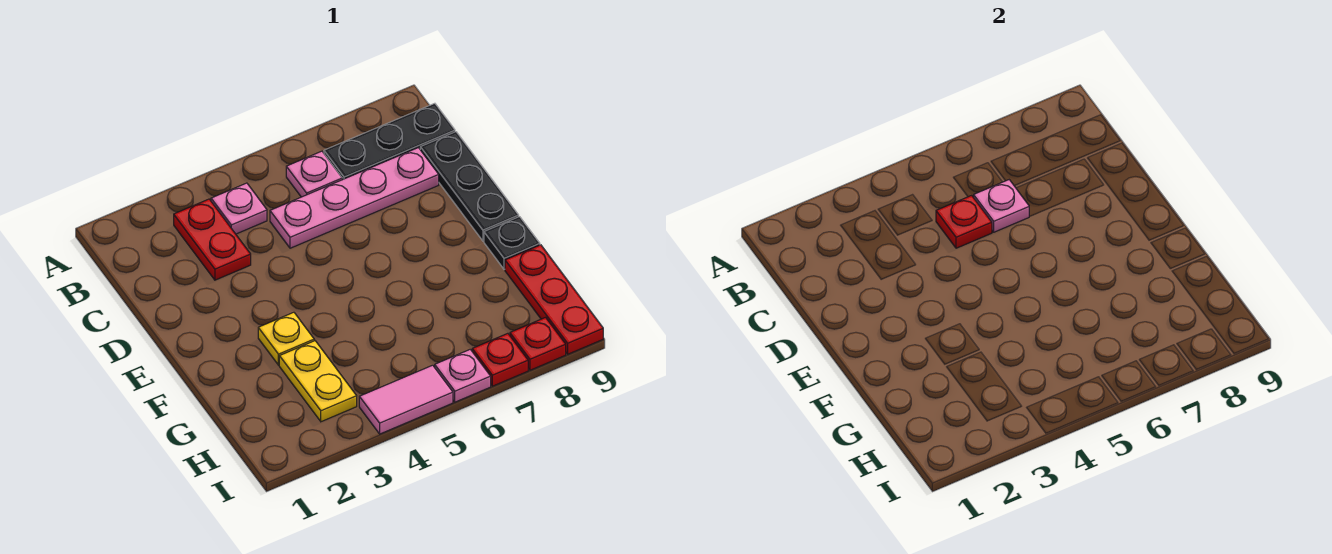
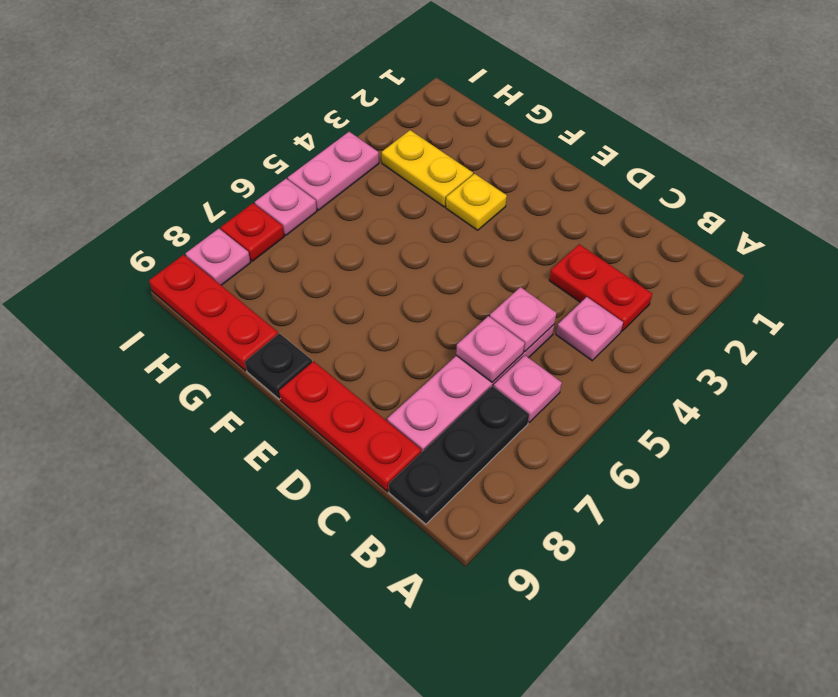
red plate C5 level 2 -> pink plate C5 level 2
black plate C9:E9 level 1 -> red plate C9:E9 level 1
pink tile I4:I5 level 1 -> pink plate I4:I5 level 1
red plate I8 level 1 -> pink plate I8 level 1

